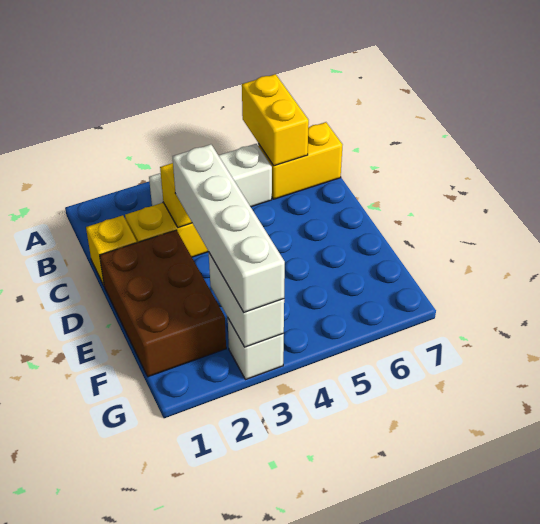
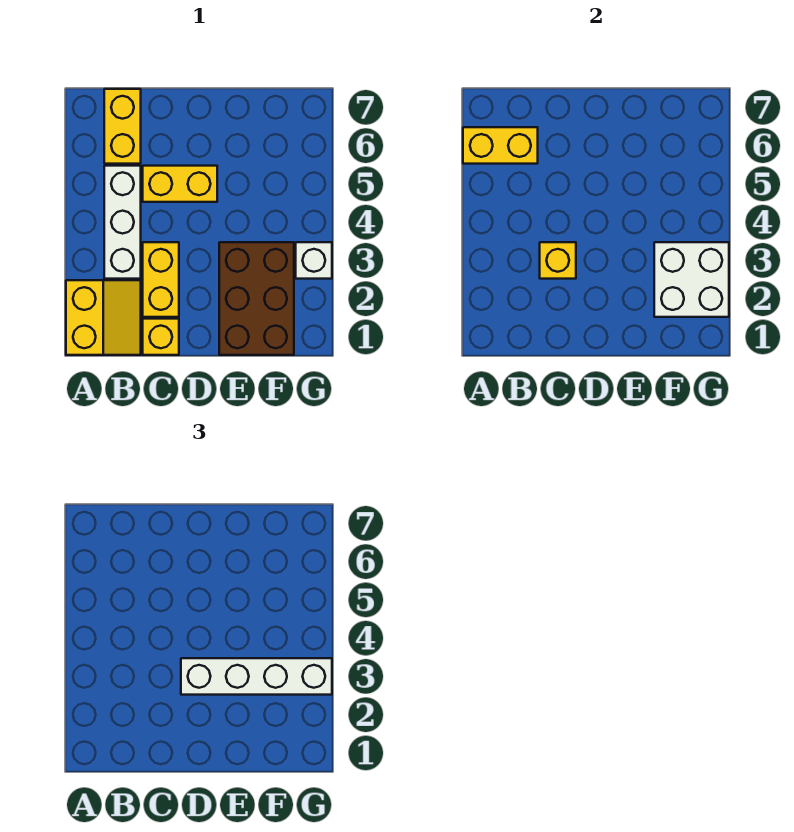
none -> yellow slope A1:B2 level 1 top A
none -> yellow brick C5:D5 level 1
brown brick D1:F2 level 1 -> brown brick E1:F3 level 1
white brick F3:G3 level 2 -> white brick F2:G3 level 2

